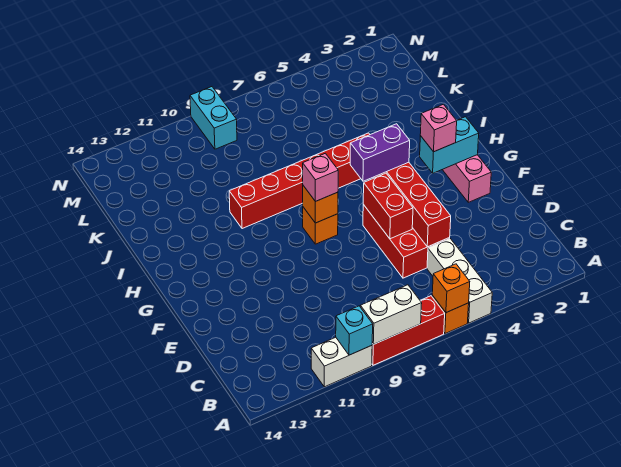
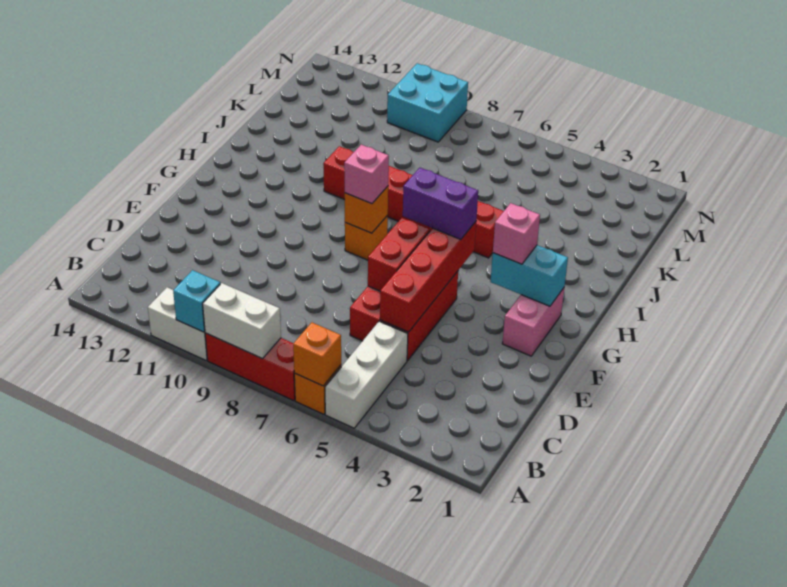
cyan brick M9:N9 level 1 -> cyan brick M9:N10 level 1

